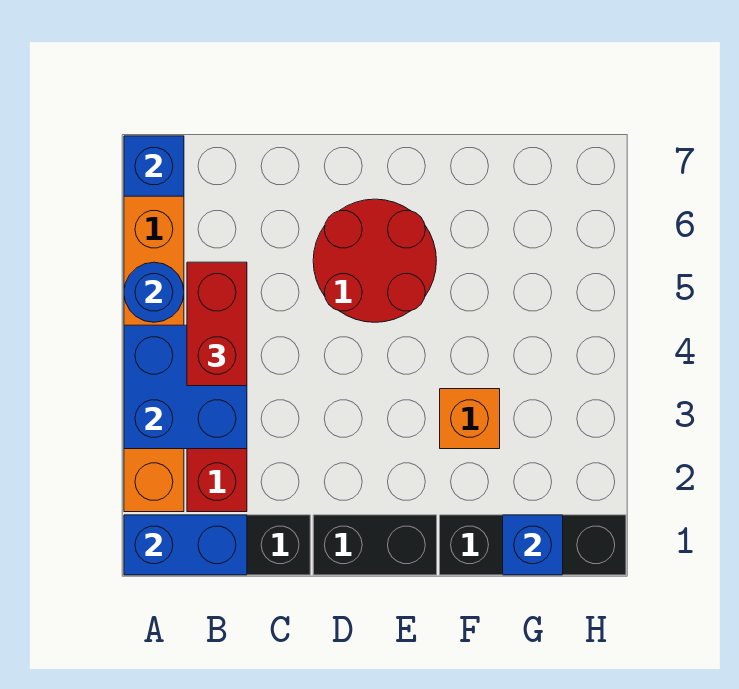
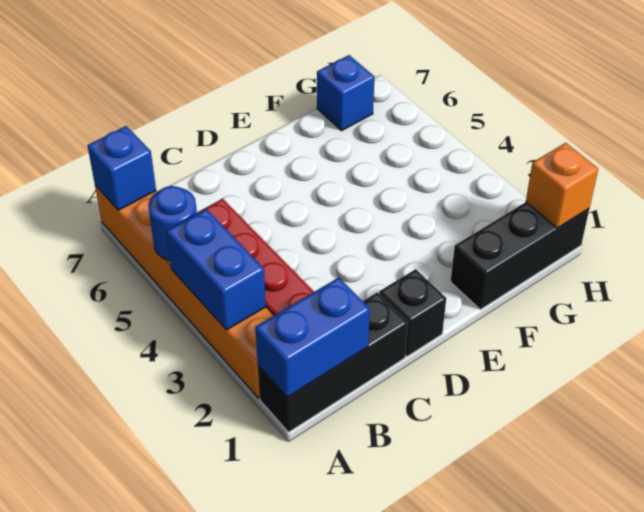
blue brick A3:B4 level 2 -> blue brick A3:A4 level 2
red brick B4:B5 level 3 -> none
black brick D1:E1 level 1 -> black brick D1 level 1
red round brick D5:E6 level 1 -> none
orange brick F3 level 1 -> orange brick H1 level 2
blue brick G1 level 2 -> blue brick G7 level 1

